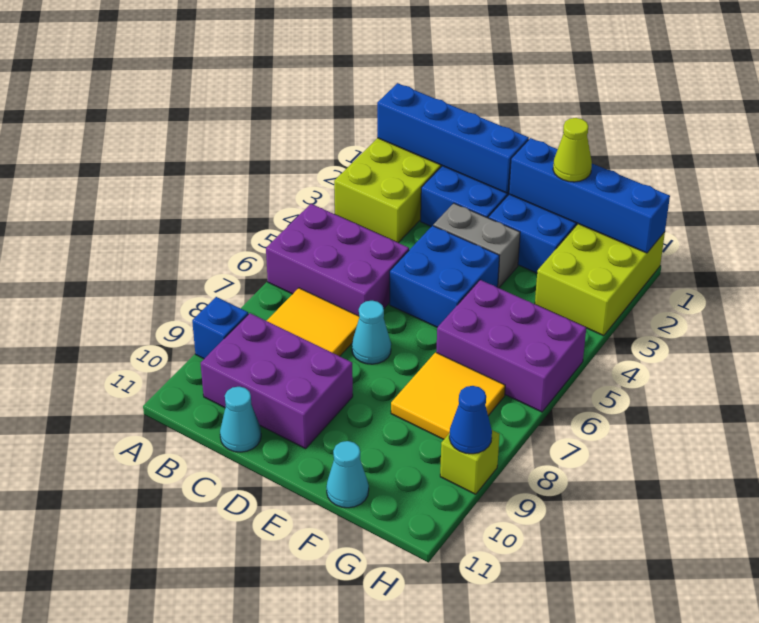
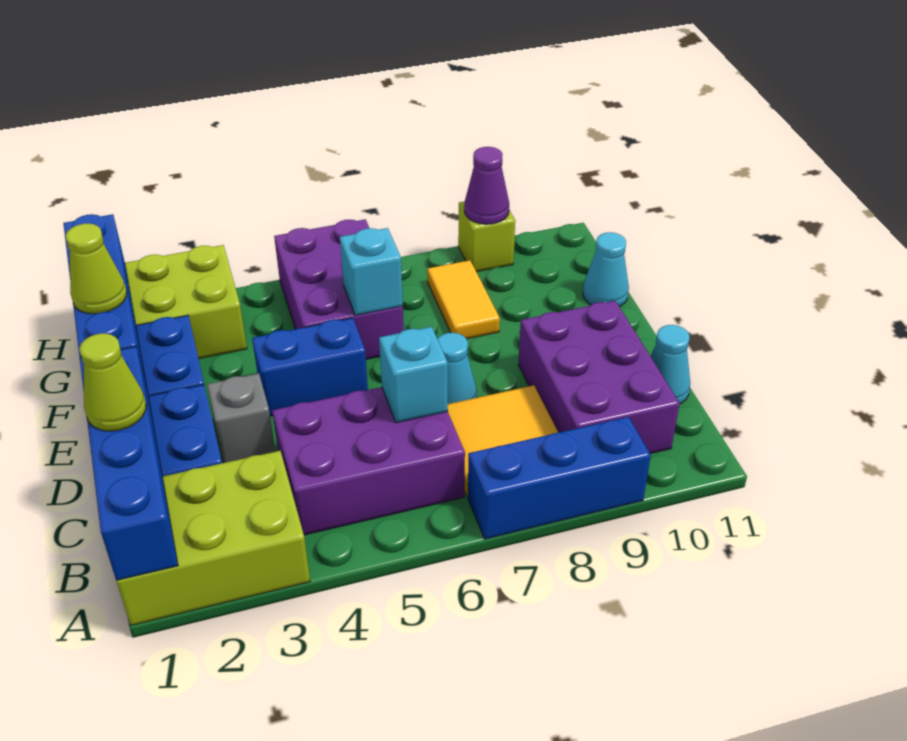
purple brick A5:C6 level 1 -> purple brick B4:C6 level 1
blue brick A9 level 1 -> blue brick A7:A9 level 1
none -> lime cone C1 level 3
none -> cyan brick C6 level 2
grey brick D3:E3 level 1 -> grey brick D3 level 1
blue brick D4:E5 level 1 -> blue brick E4:E5 level 1
none -> cyan brick F6 level 2
yellow tile F7:G8 level 1 -> yellow tile F8:G8 level 1
blue cone H9 level 2 -> purple cone H9 level 2

